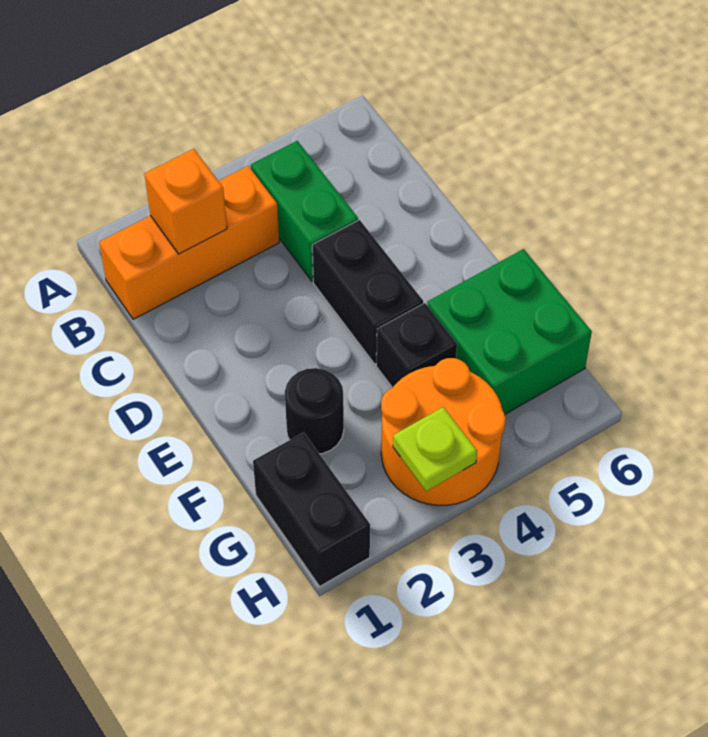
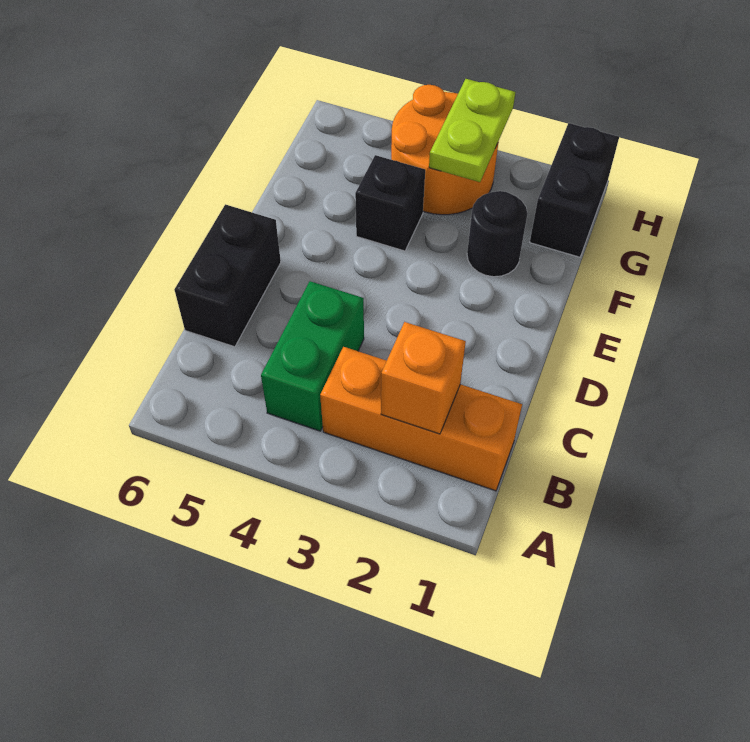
black brick D4:E4 level 1 -> black brick C6:D6 level 1
green brick F5:G6 level 1 -> none
lime plate H3 level 2 -> lime plate G3:H3 level 2

